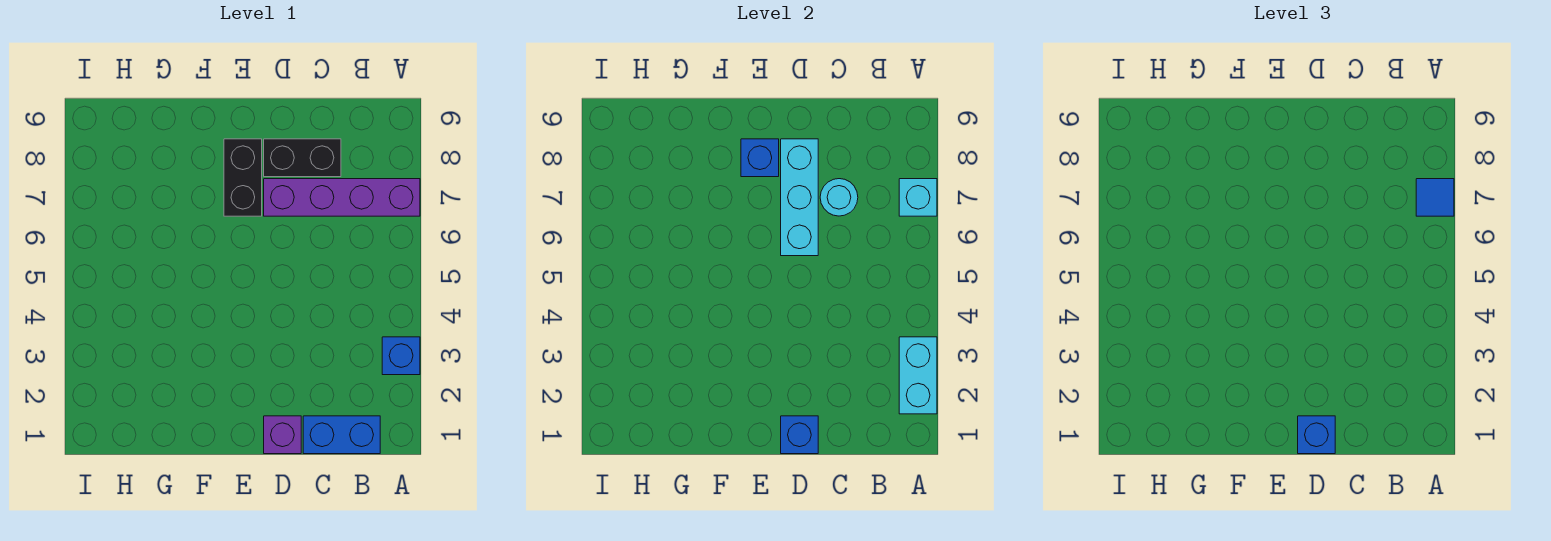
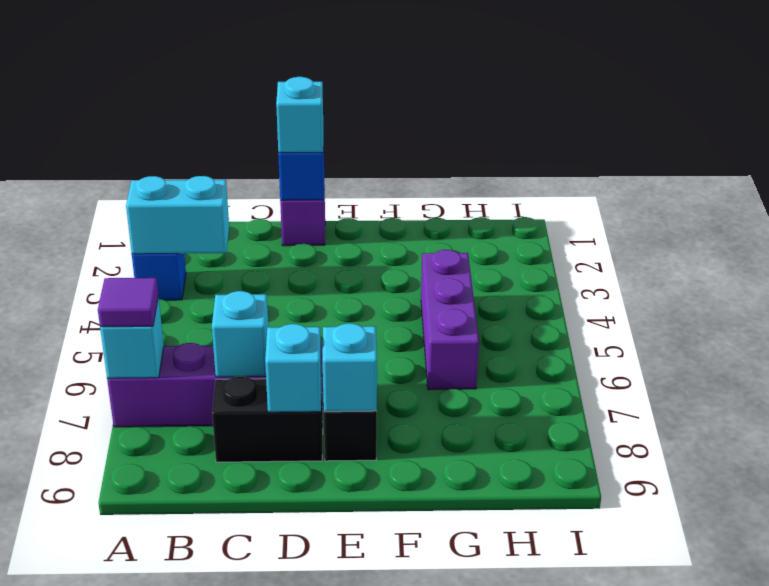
cyan brick A2:A3 level 2 -> cyan brick A3:B3 level 2
blue tile A7 level 3 -> purple tile A7 level 3
blue brick B1:C1 level 1 -> none
cyan round brick C7 level 2 -> cyan brick C7 level 2
blue brick D1 level 3 -> cyan brick D1 level 3
cyan brick D6:D8 level 2 -> cyan brick D8 level 2
blue brick E8 level 2 -> cyan brick E8 level 2
none -> purple brick G4:G6 level 1

